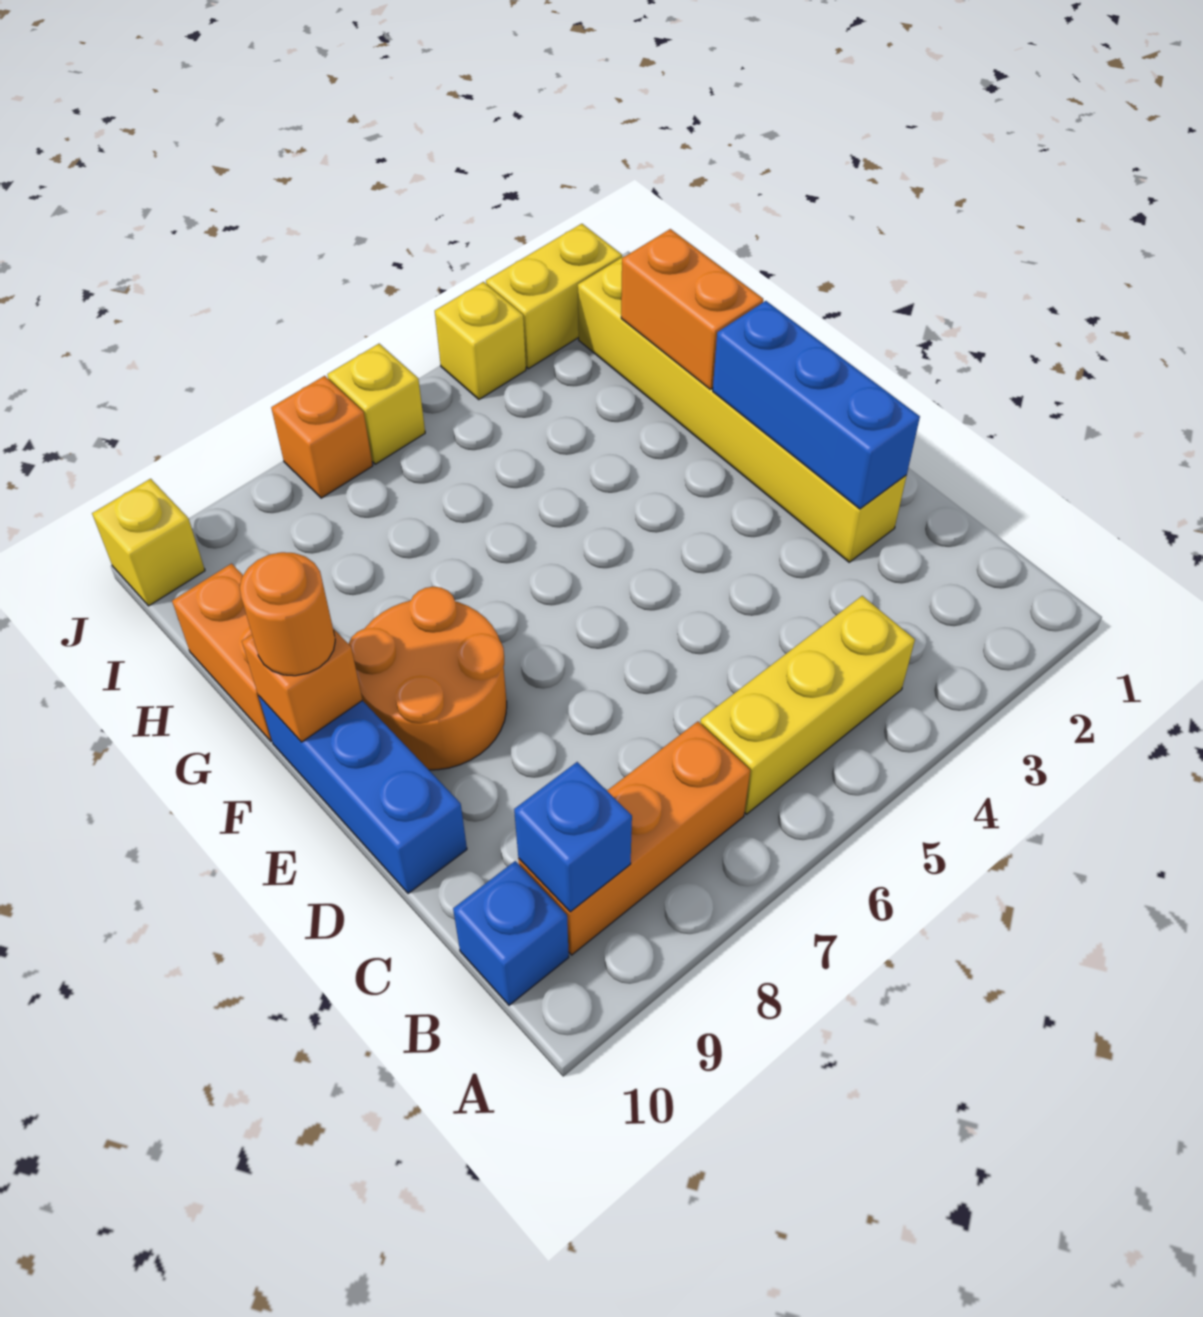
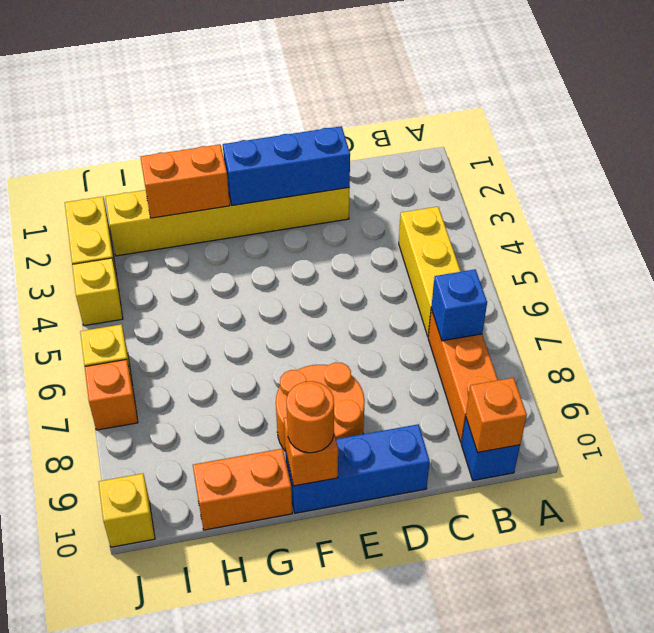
blue brick B9 level 2 -> blue brick B7 level 2
none -> orange brick B10 level 2

